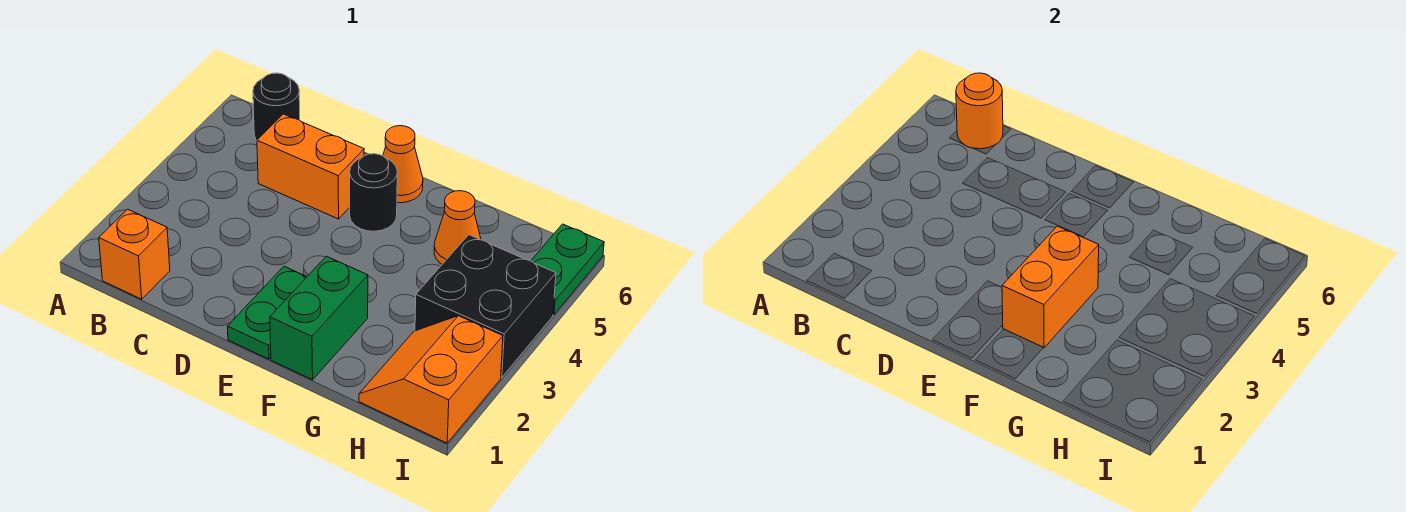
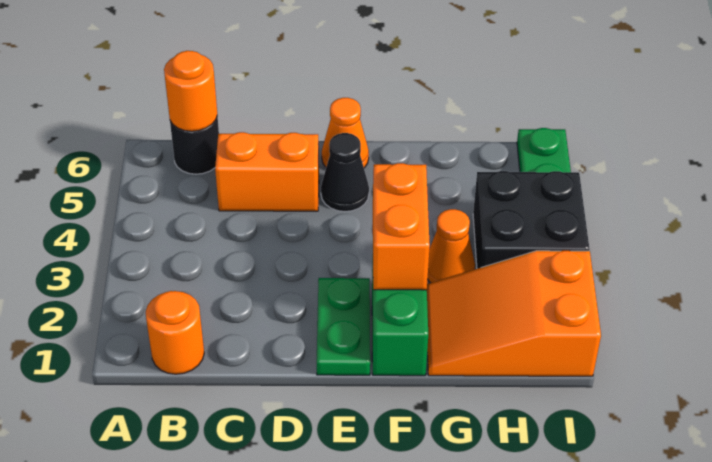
orange brick B1 level 1 -> orange round brick B1 level 1
black round brick E5 level 1 -> black cone E5 level 1
orange cone G5 level 1 -> orange cone G3 level 1
orange slope H1:I2 level 1 top I -> orange slope G1:I2 level 1 top I

